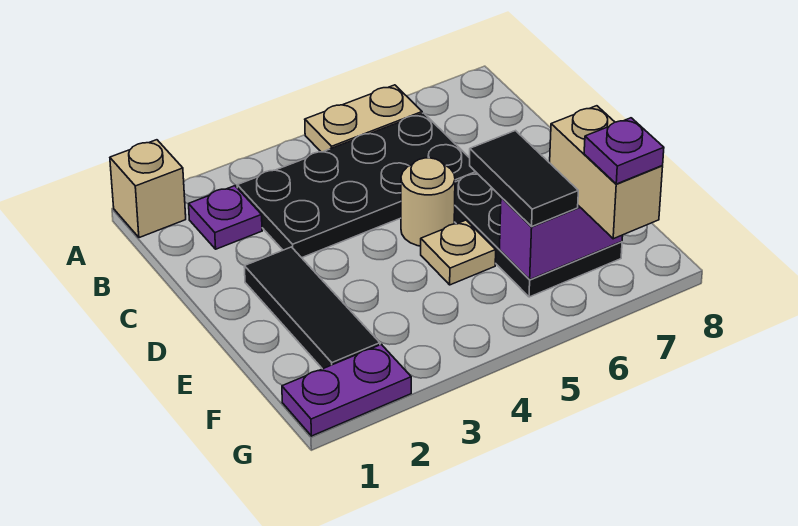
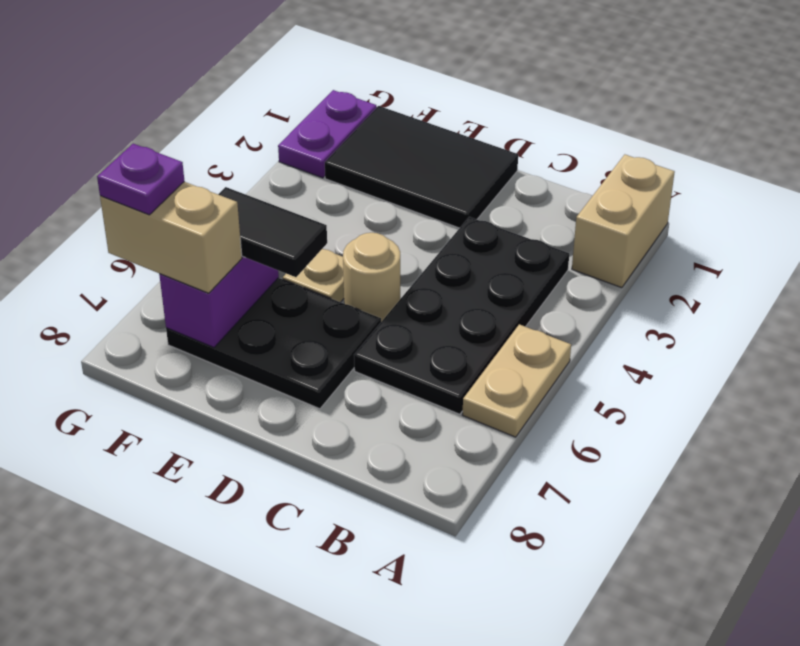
tan brick A1 level 1 -> tan brick A1:A2 level 1
purple plate B2 level 1 -> none
black tile D2:F2 level 1 -> black tile D1:F2 level 1

